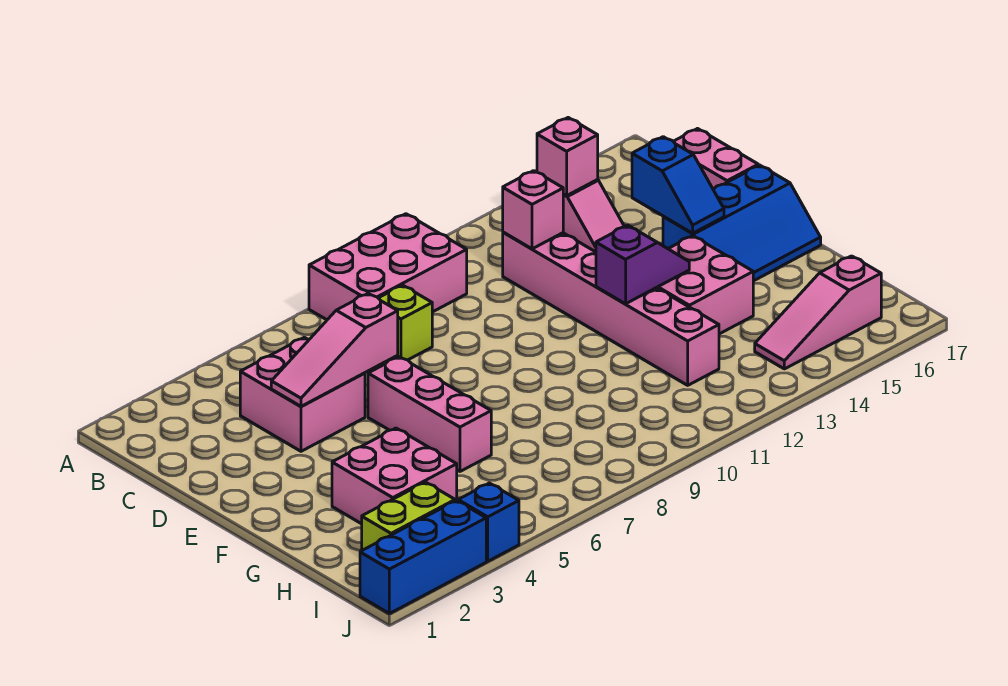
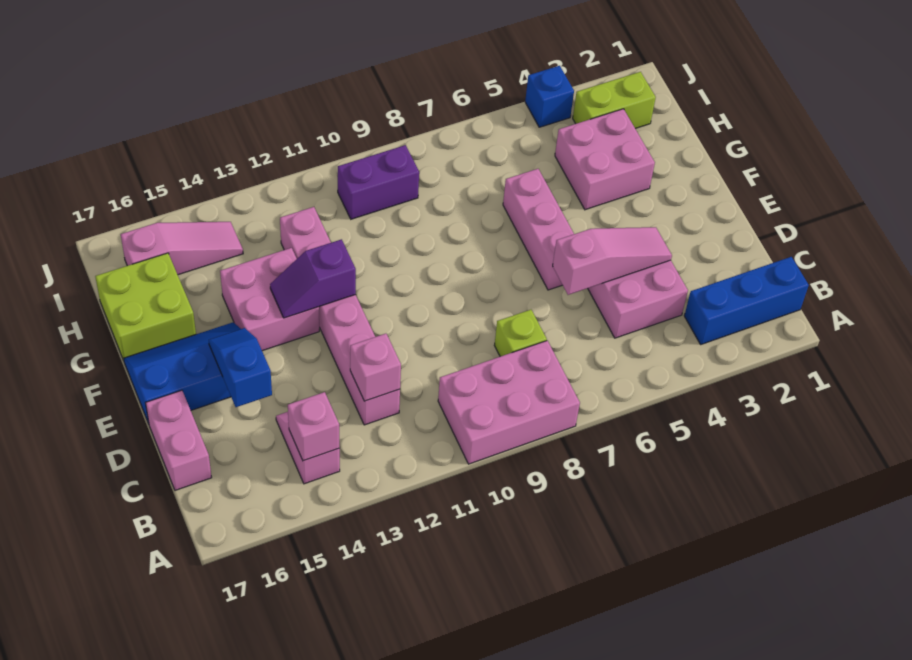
none -> lime brick G16:H17 level 1
none -> purple brick I9:I10 level 1
blue brick J1:J3 level 1 -> blue brick B1:B3 level 1

